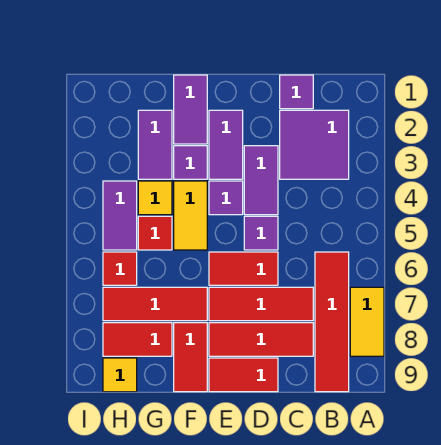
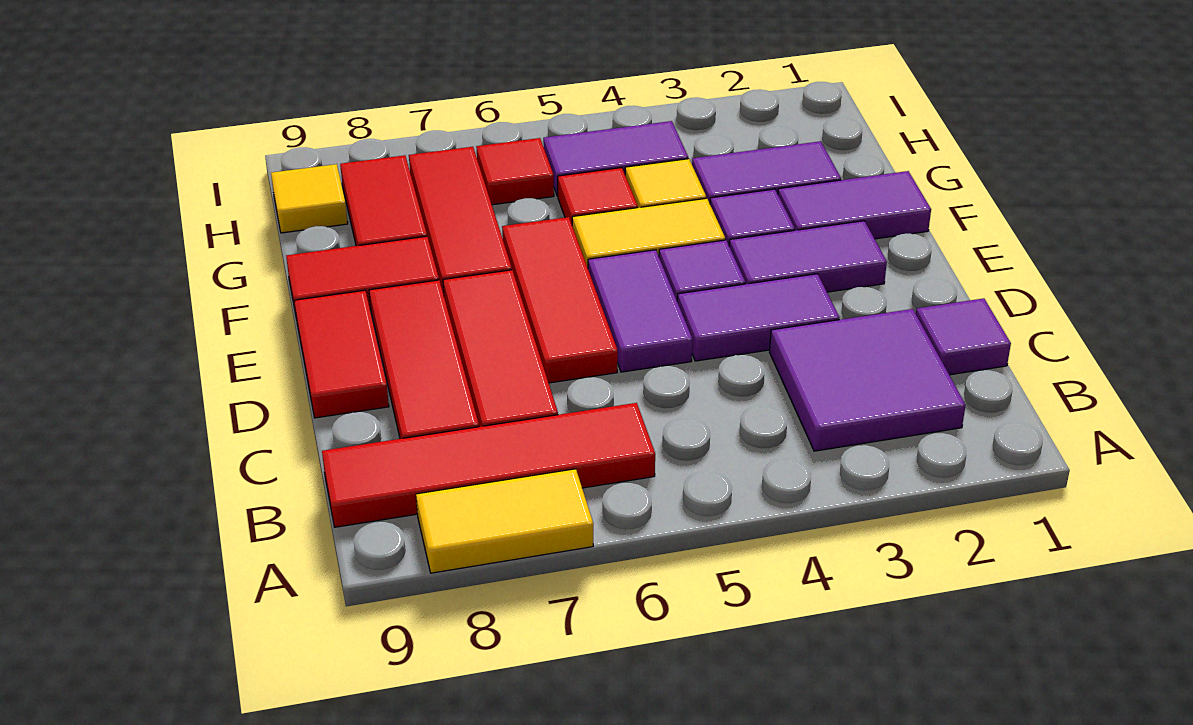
purple tile D5 level 1 -> purple tile D5:E5 level 1
red tile D6:E6 level 1 -> red tile D6:F6 level 1

